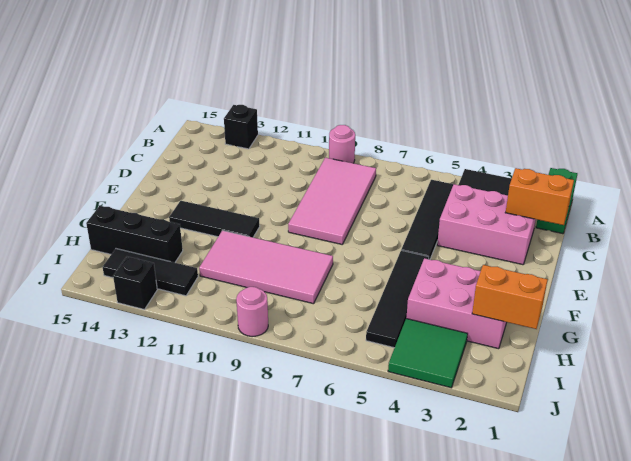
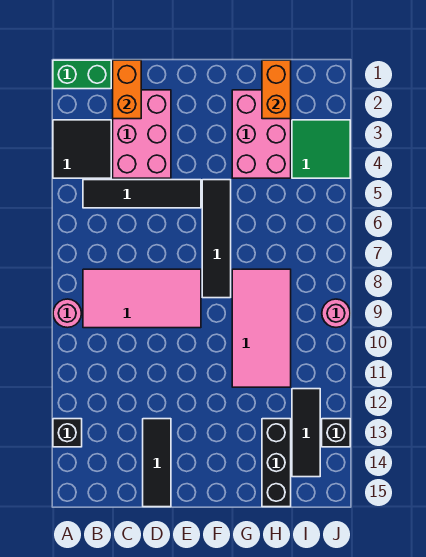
black tile F5:I5 level 1 -> black tile F5:F8 level 1
black tile F11:F13 level 1 -> black tile D13:D15 level 1

